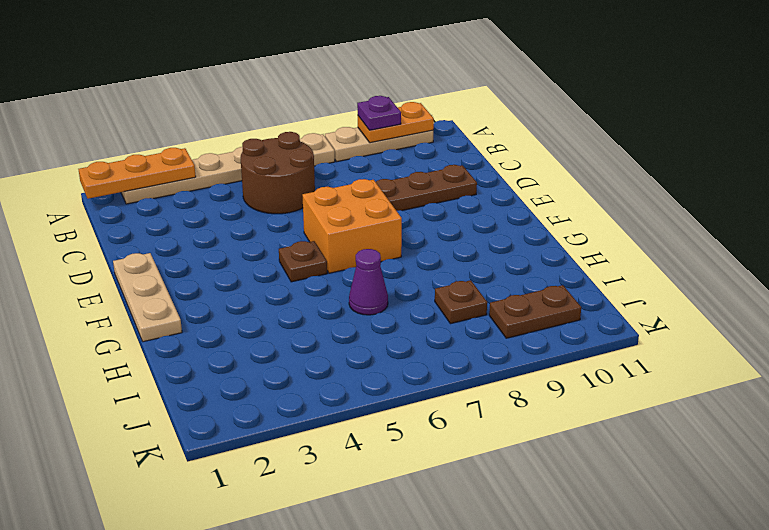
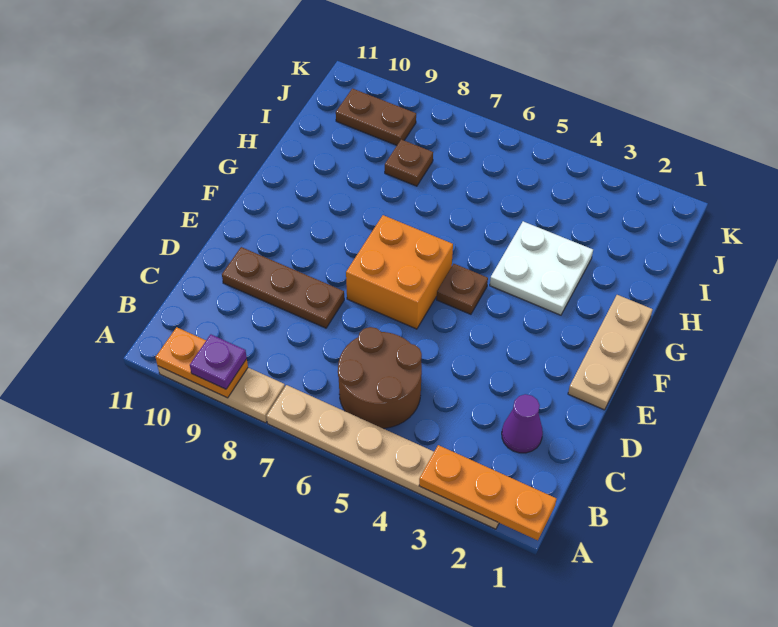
none -> white plate G3:H4 level 1
purple cone H6 level 1 -> purple cone C2 level 1

